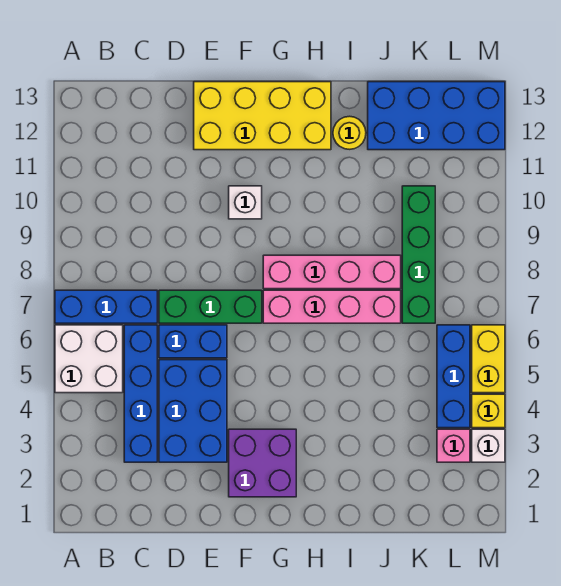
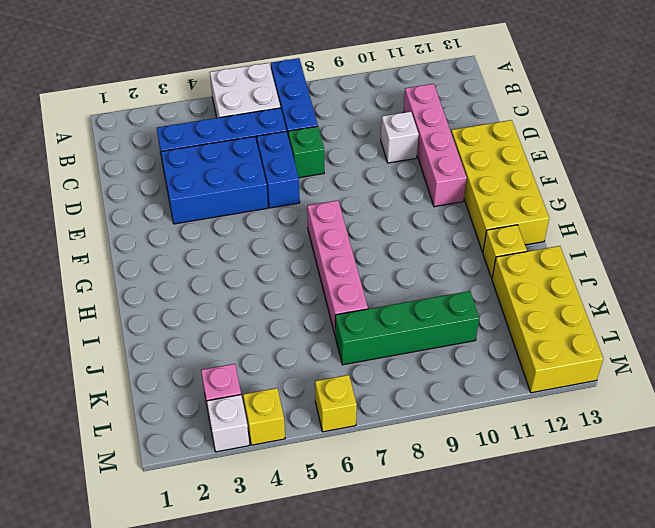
green brick D7:F7 level 1 -> green brick D7 level 1
purple brick F2:G3 level 1 -> none
white brick F10 level 1 -> white brick D10 level 1
pink brick G8:J8 level 1 -> pink brick C11:F11 level 1
yellow round brick I12 level 1 -> yellow brick I12 level 1
blue brick J12:M13 level 1 -> yellow brick J12:M13 level 1
blue brick L4:L6 level 1 -> none
yellow brick M5:M6 level 1 -> yellow brick M6 level 1

